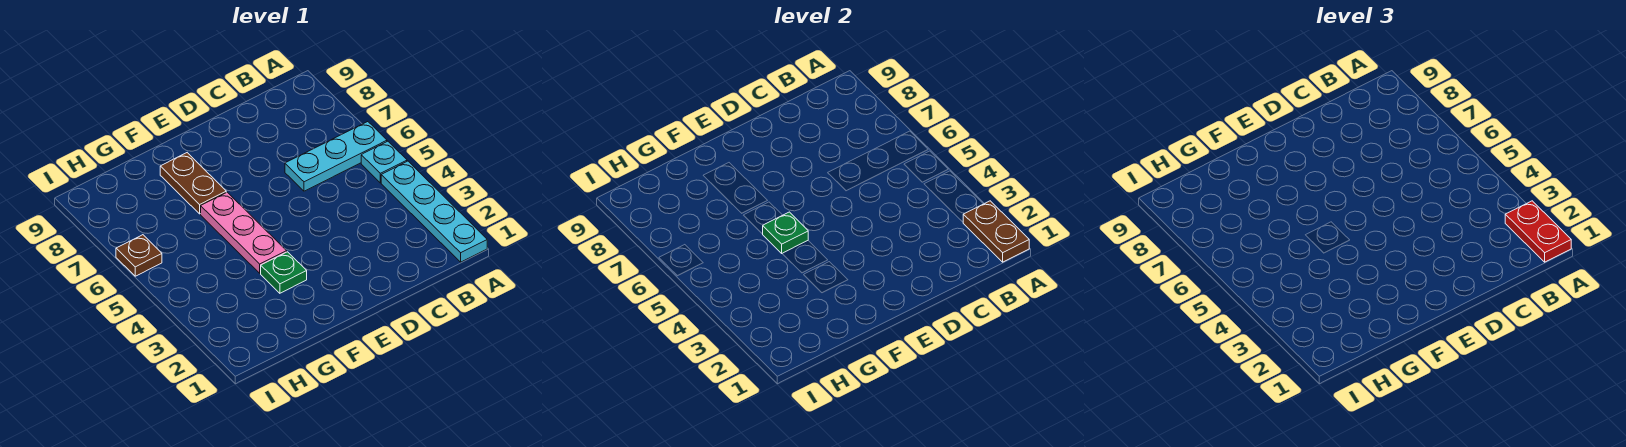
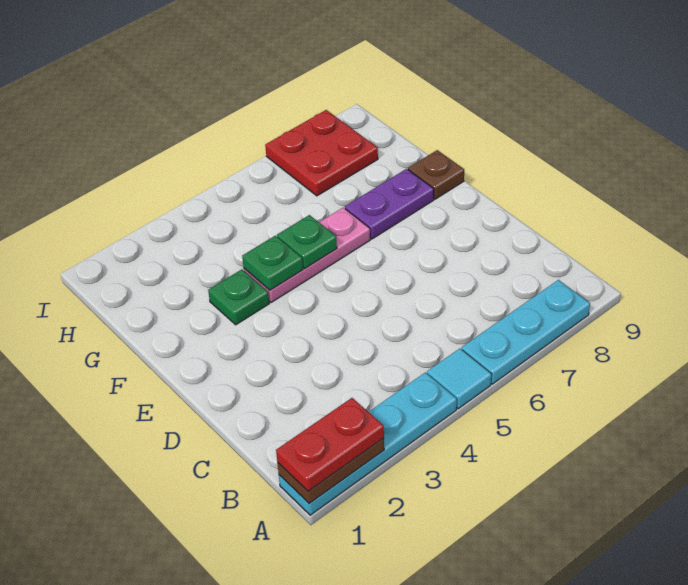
cyan plate A5 level 1 -> cyan tile A5 level 1
cyan plate A6:C6 level 1 -> cyan plate A6:A8 level 1
none -> green plate F4 level 2
brown plate F7:F8 level 1 -> purple plate F7:F8 level 1
none -> red plate H7:I8 level 1
brown plate I6 level 1 -> brown plate F9 level 1

